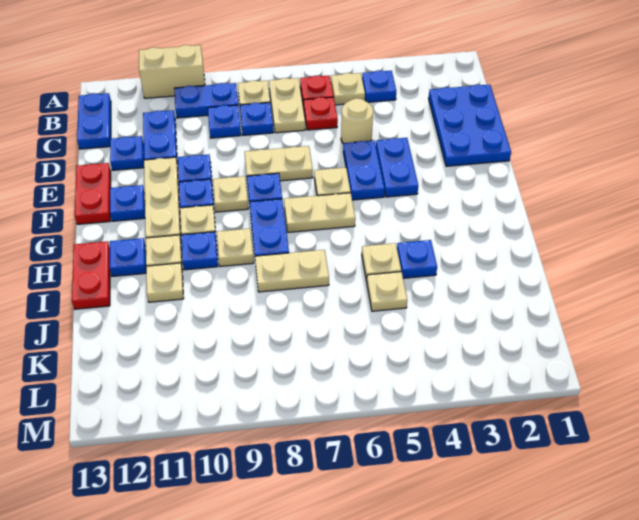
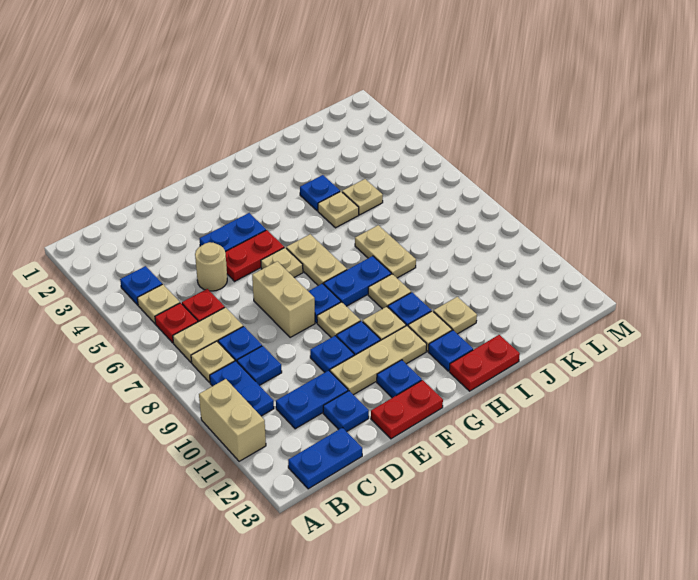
blue plate C1:E2 level 1 -> none
blue plate E5:F5 level 1 -> red plate E5:F5 level 1
tan plate E7:E8 level 1 -> tan brick E7:E8 level 1

